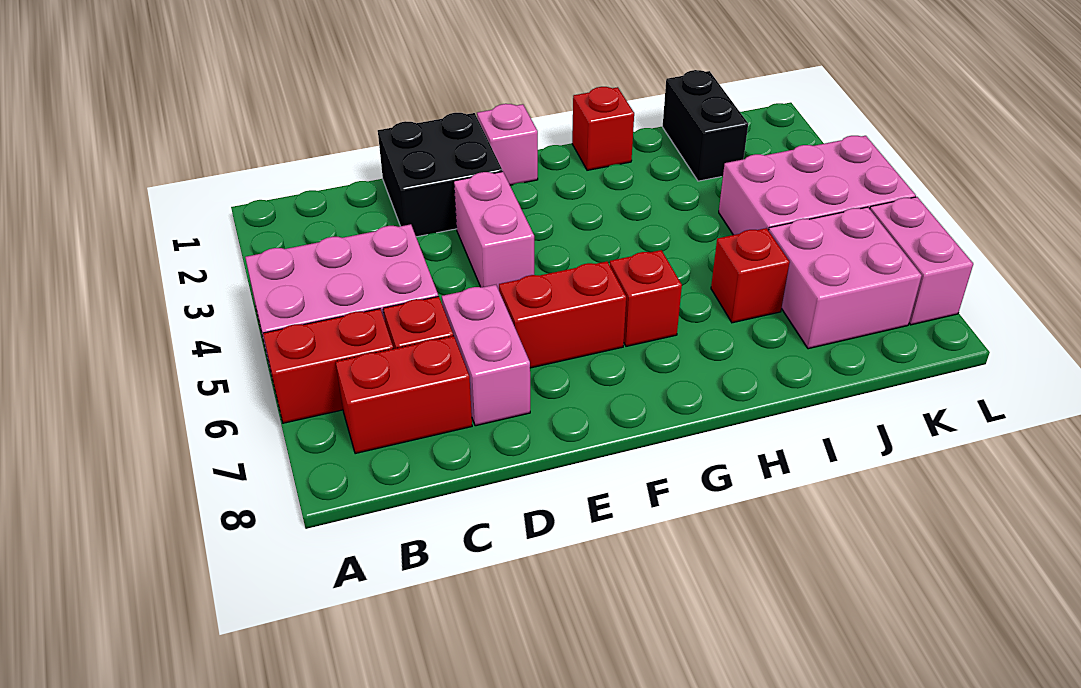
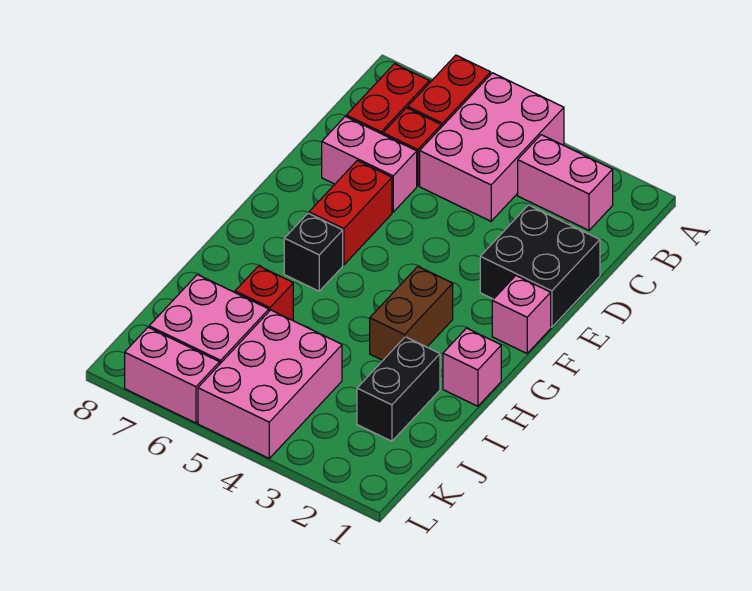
pink brick E3:E4 level 1 -> pink brick B2:B3 level 1
none -> brown brick G3:H3 level 1
red brick G6 level 1 -> black brick G6 level 1
red brick H1 level 1 -> pink brick H1 level 1
black brick J1:J2 level 1 -> black brick I2:J2 level 1

